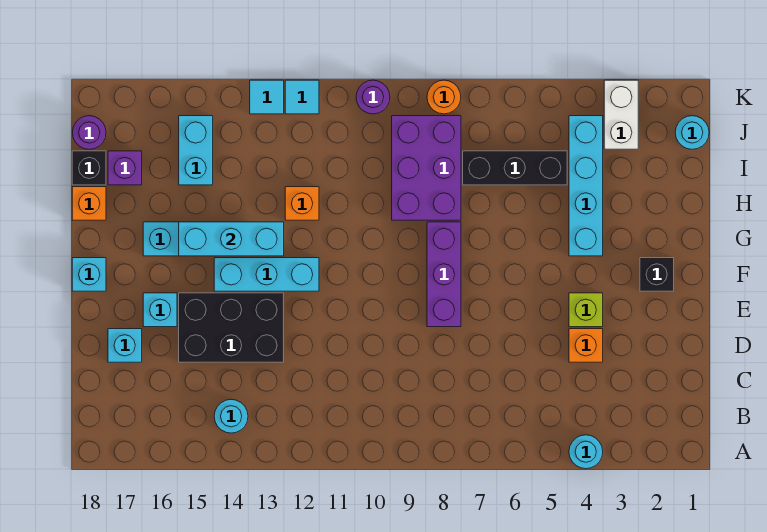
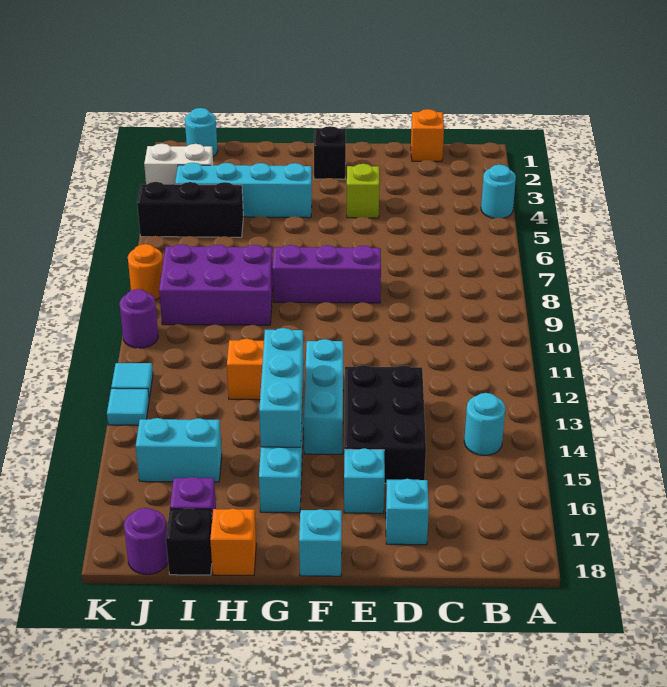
orange brick D4 level 1 -> orange brick C1 level 1
black brick I5:I7 level 1 -> black brick I5:K5 level 1

